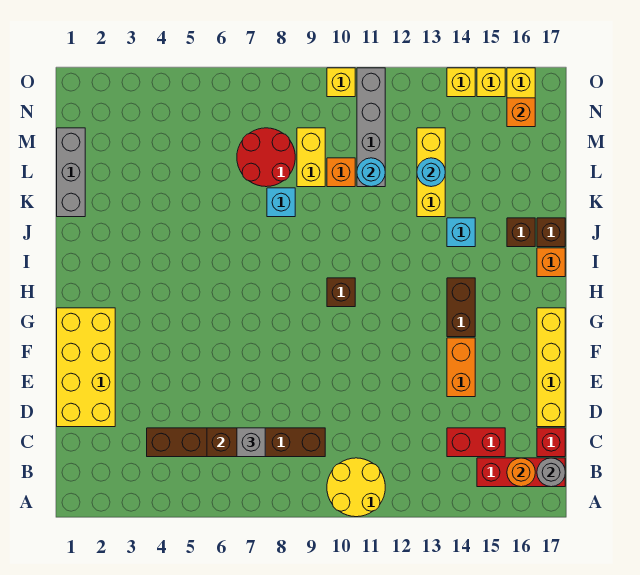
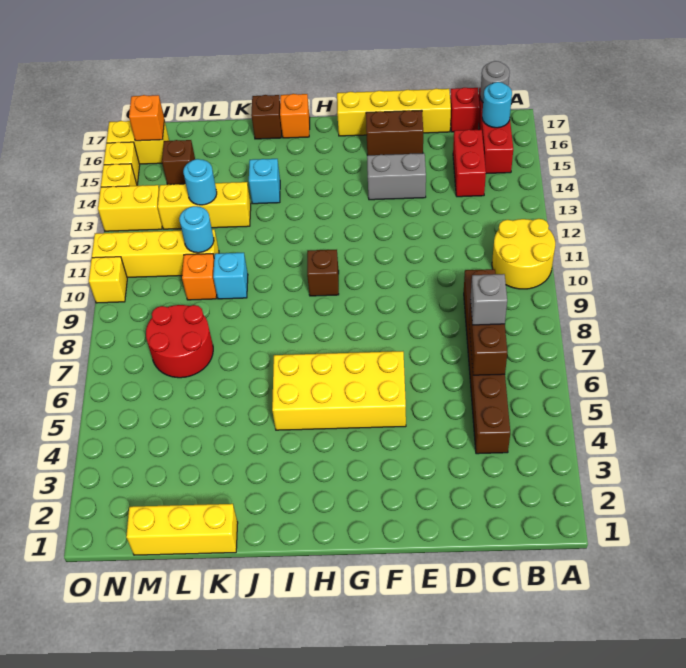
orange round brick B16 level 2 -> cyan round brick B16 level 2
yellow brick D1:G2 level 1 -> yellow brick F5:I6 level 1
orange brick E14:F14 level 1 -> grey brick E14:F14 level 1
brown brick G14:H14 level 1 -> brown brick E16:F16 level 1
brown brick J16 level 1 -> brown brick M15 level 1
grey brick K1:M1 level 1 -> yellow brick K1:M1 level 1
cyan brick K8 level 1 -> cyan brick K10 level 1
yellow brick L9:M9 level 1 -> yellow brick N13:O13 level 1
grey brick L11:O11 level 1 -> yellow brick L11:O11 level 1

